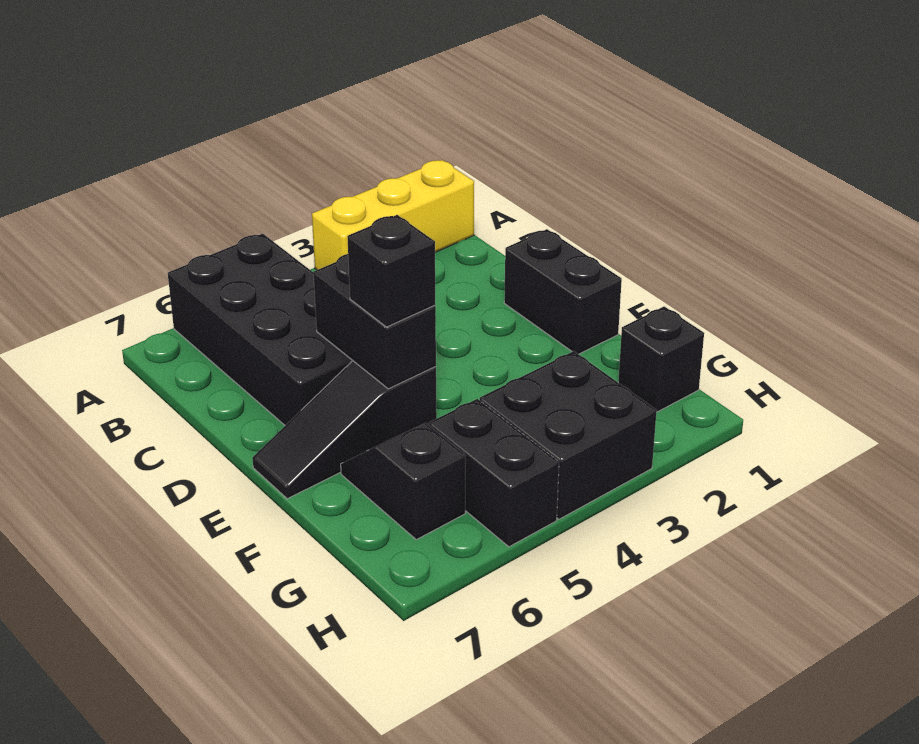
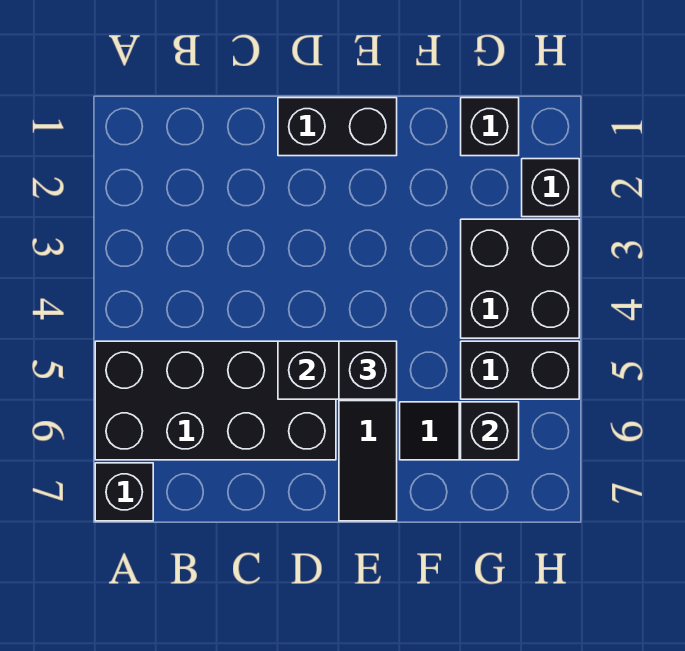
yellow brick A1:A3 level 1 -> none
none -> black brick A7 level 1
none -> black brick G6 level 2
none -> black brick H2 level 1

